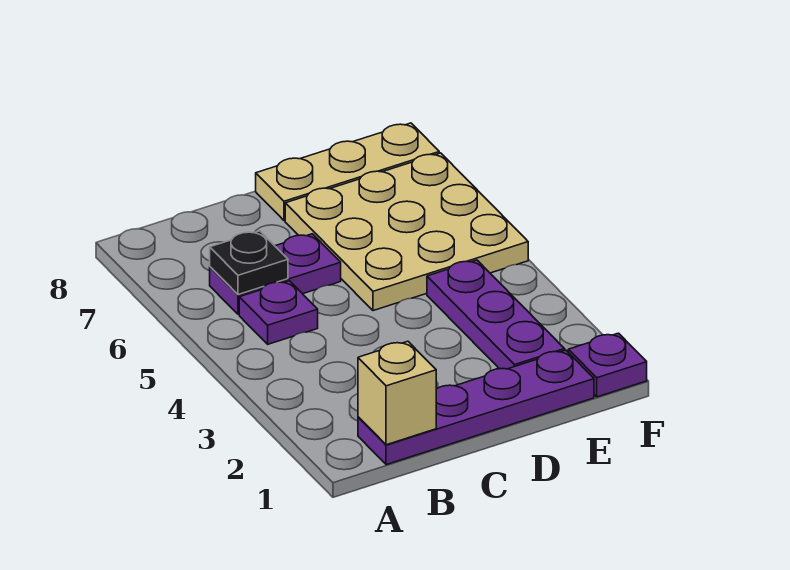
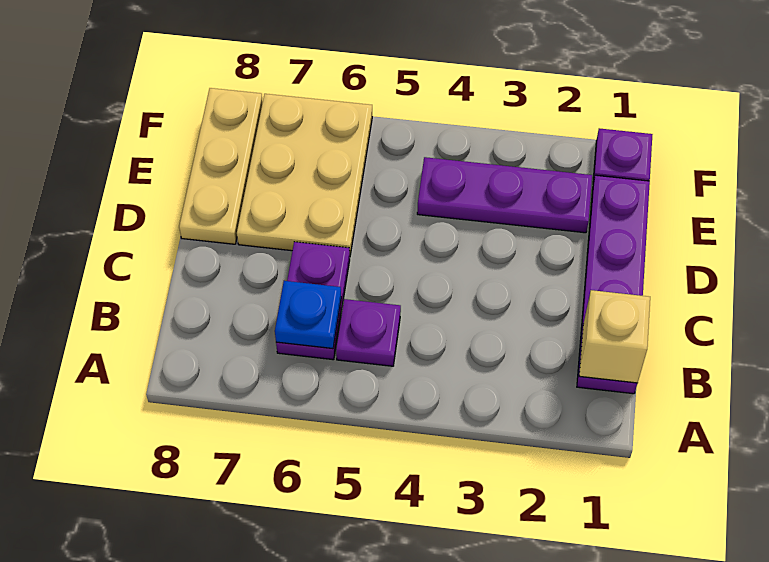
black plate B6 level 2 -> blue plate B6 level 2
tan plate D5:F7 level 1 -> tan plate D6:F7 level 1

